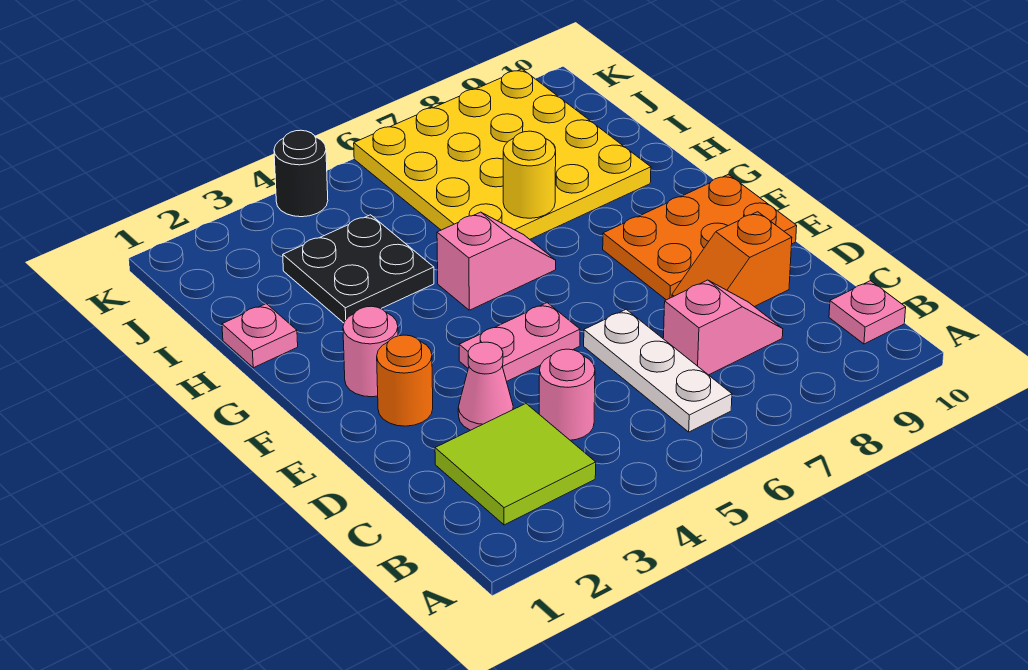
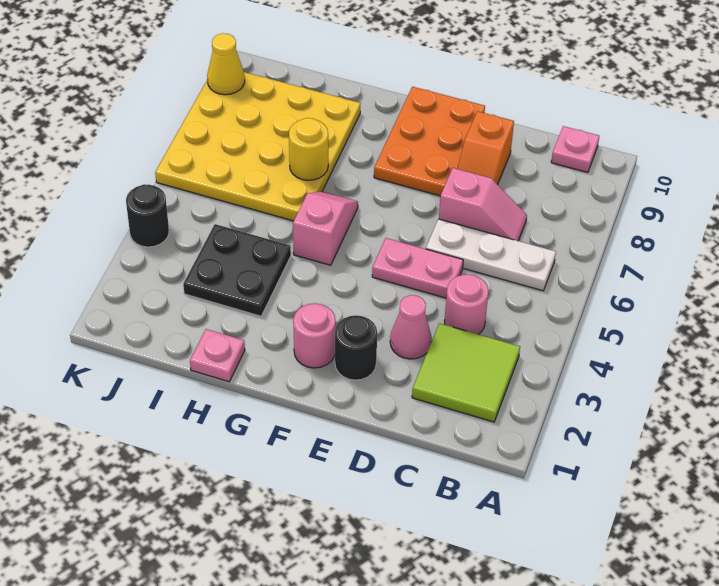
pink slope C7:C8 level 1 top 7 -> pink slope C7:D7 level 1 top D
orange round brick E2 level 1 -> black round brick E2 level 1
pink plate E4:E5 level 1 -> pink plate D5:E5 level 1
none -> yellow cone K9 level 2

